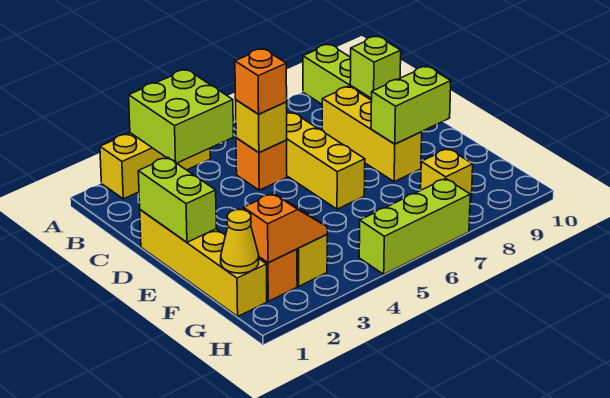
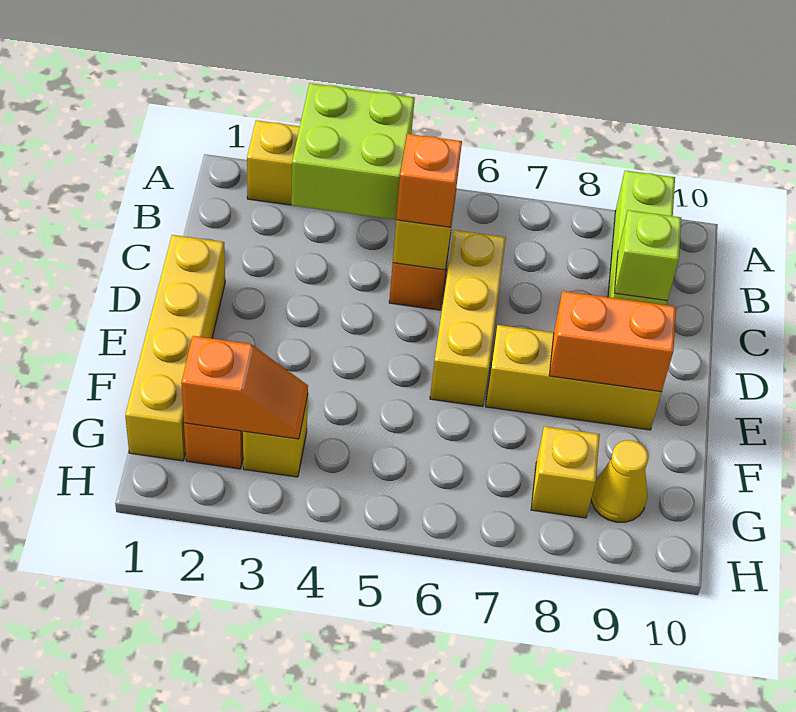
yellow brick C8:E8 level 1 -> yellow brick E7:E9 level 1
lime brick D1:E1 level 2 -> none
lime brick E8:E9 level 2 -> orange brick E8:E9 level 2
yellow cone G1 level 2 -> yellow cone G9 level 1
lime brick H5:H7 level 1 -> none

